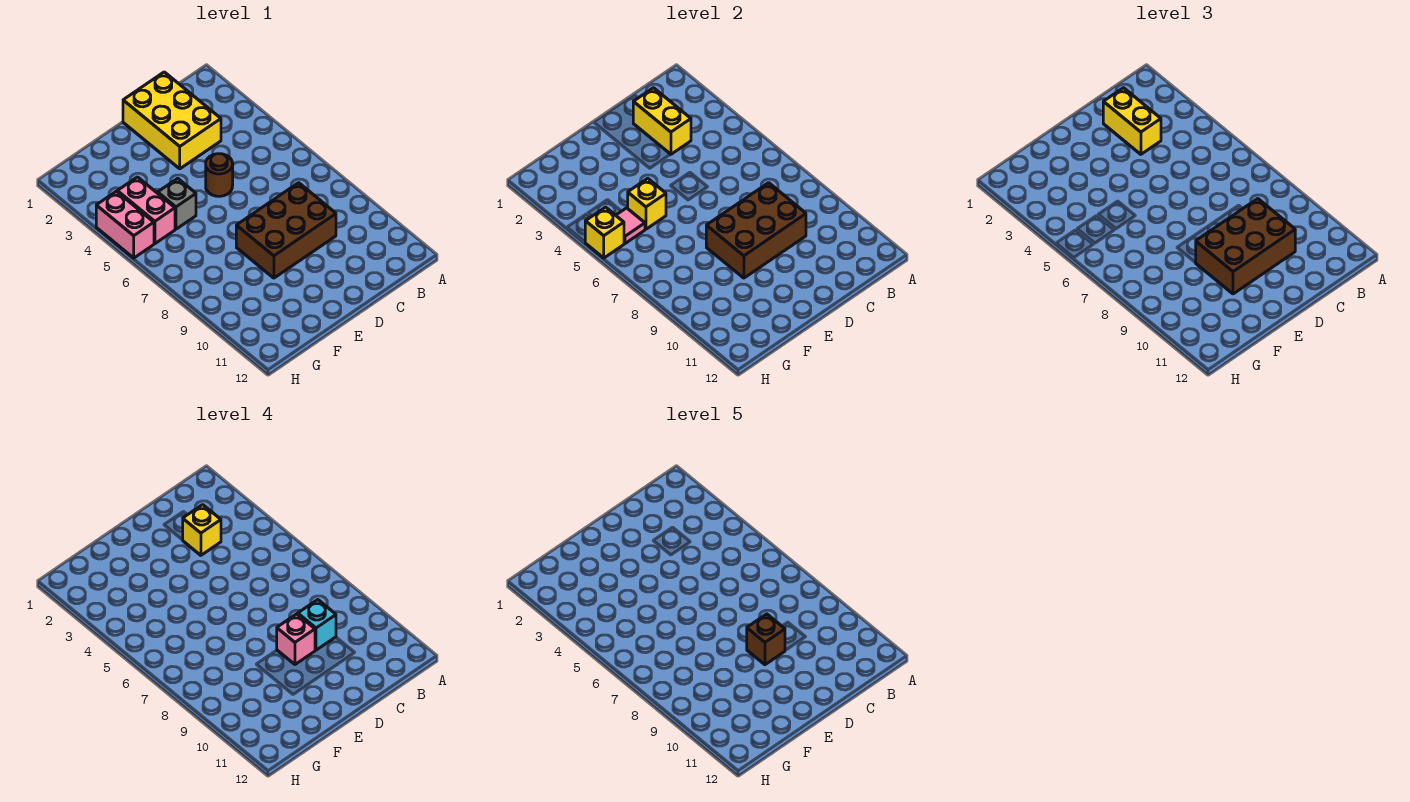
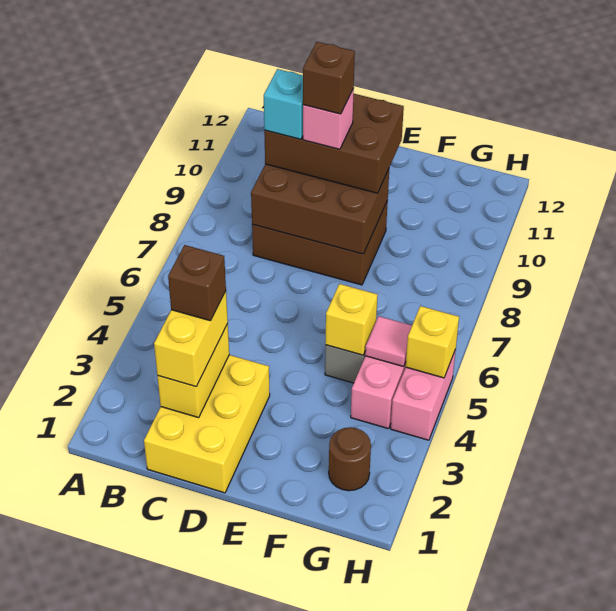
yellow brick C3 level 4 -> brown brick C3 level 4
brown round brick D5 level 1 -> brown round brick G2 level 1

